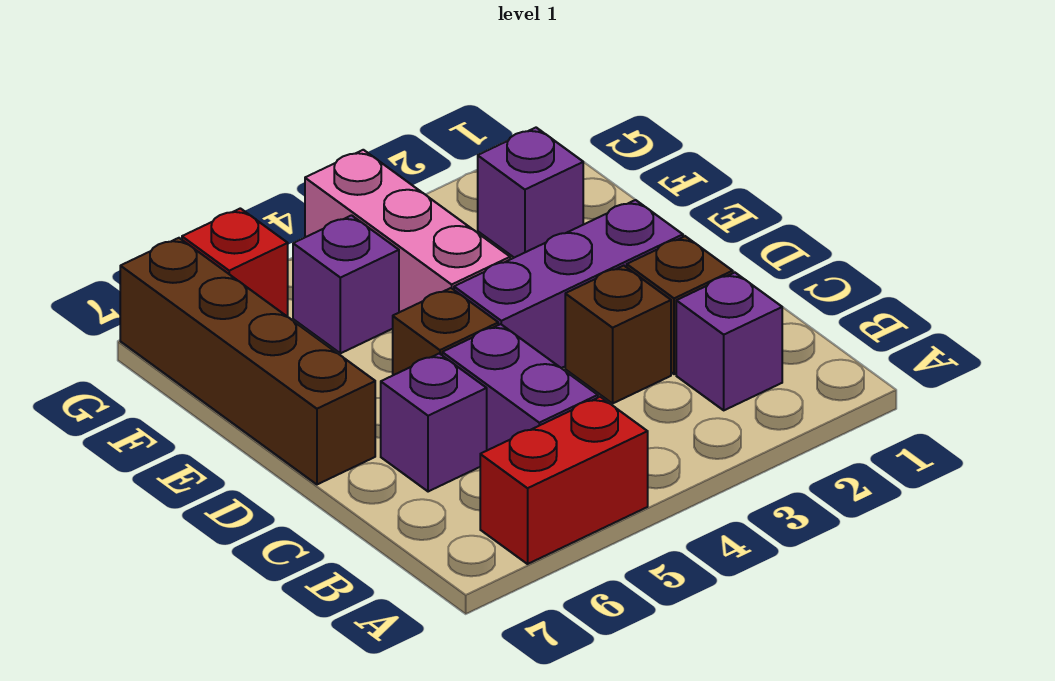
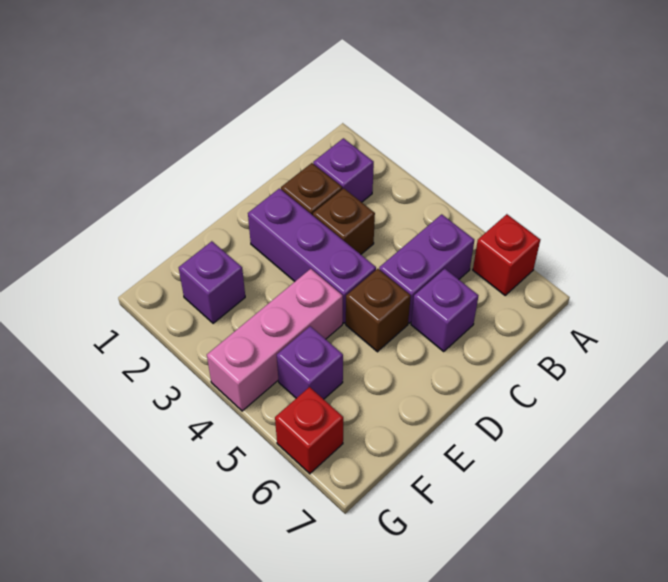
red brick A5:A6 level 1 -> red brick A6 level 1
brown brick D7:G7 level 1 -> none

